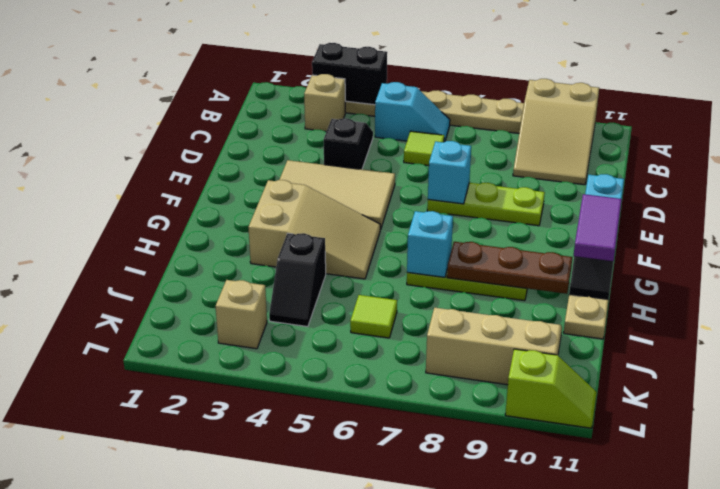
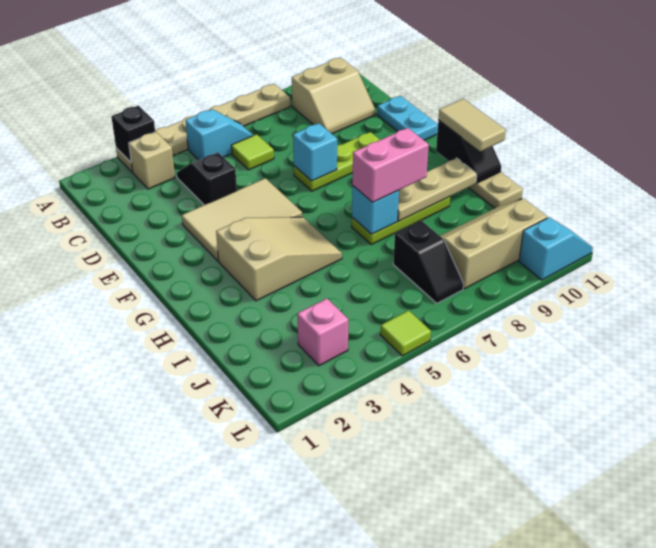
black brick A3:A4 level 2 -> black brick A3 level 2
tan slope A9:C10 level 1 top A -> tan slope B9:C10 level 1 top B
purple tile G11:H11 level 3 -> tan tile G11:H11 level 3
none -> pink brick H7:H8 level 3
brown plate H8:H10 level 2 -> tan plate H8:H10 level 2
black slope I4:J4 level 1 top I -> black slope J7:K7 level 1 top J
lime tile J6 level 1 -> lime tile L5 level 1
tan brick K3 level 1 -> pink brick K3 level 1
lime slope L10:L11 level 1 top 10 -> cyan slope L10:L11 level 1 top 10

